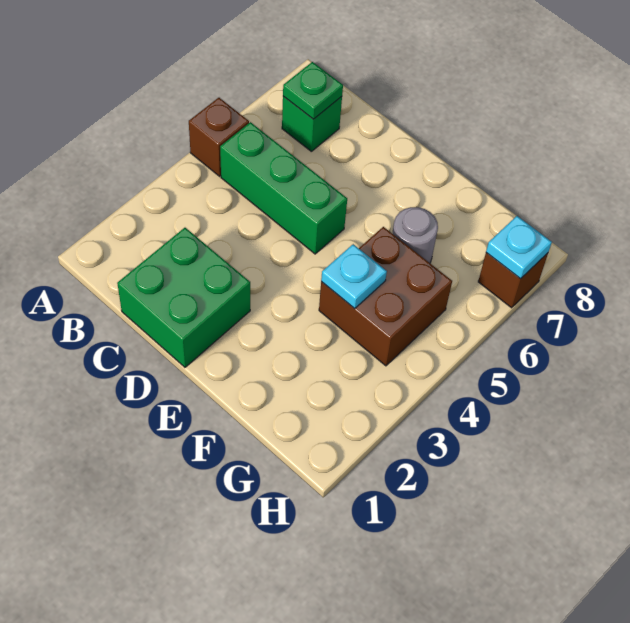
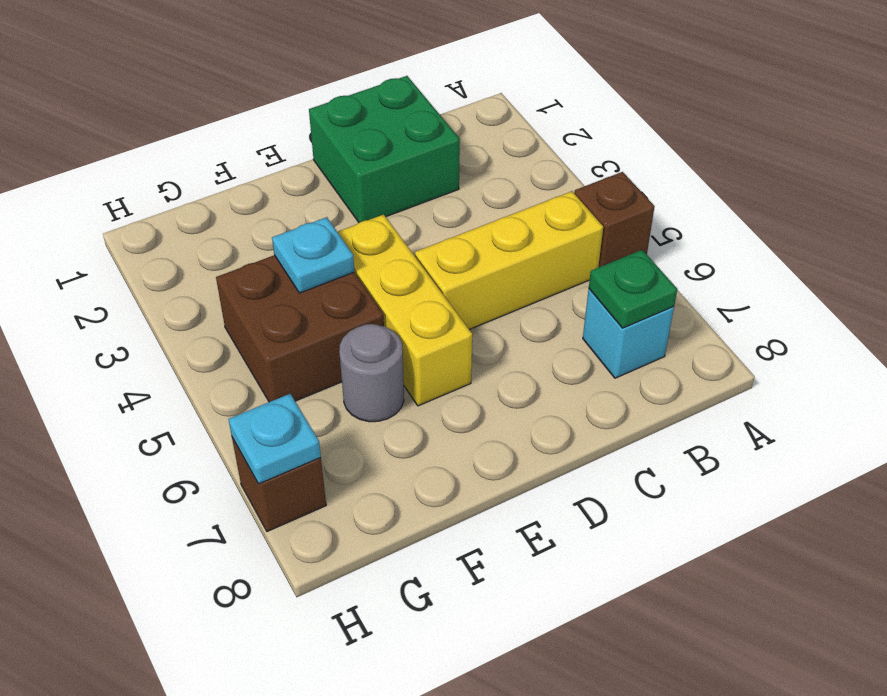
green brick B5:D5 level 1 -> yellow brick B5:D5 level 1
green brick B7 level 1 -> cyan brick B7 level 1
none -> yellow brick E4:E6 level 1

